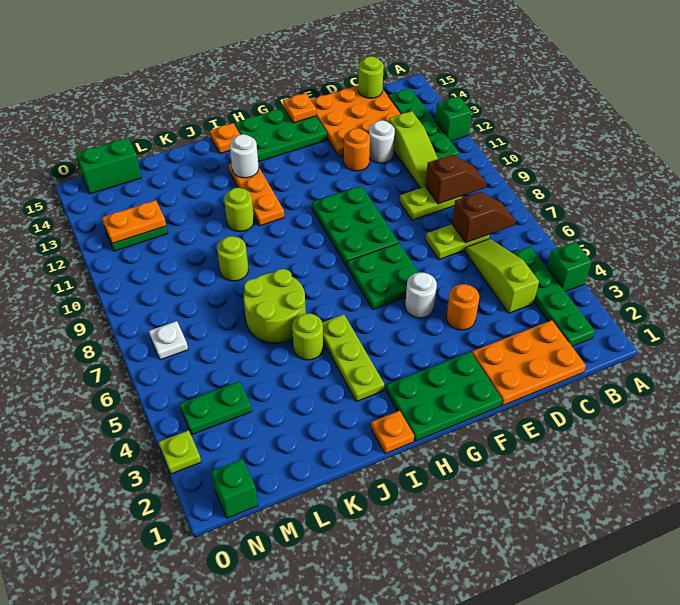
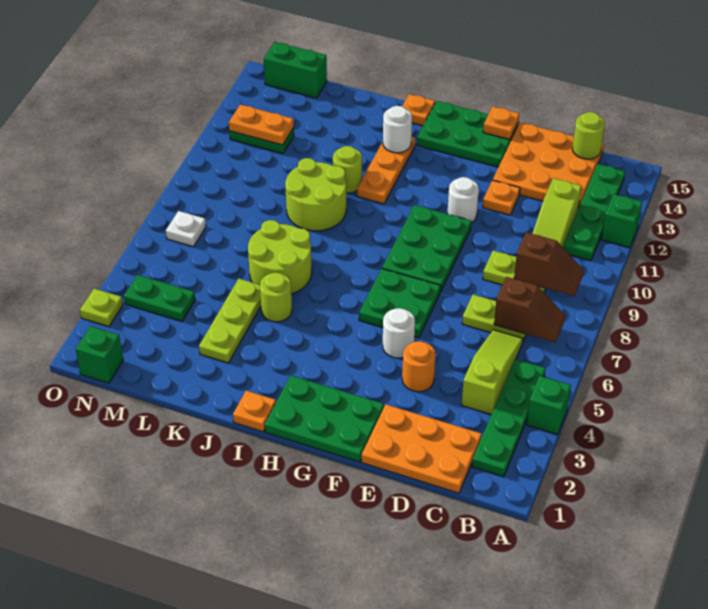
white round brick D12 level 1 -> white round brick F11 level 1
orange round brick E12 level 1 -> orange plate E12 level 1
lime plate I3:I5 level 1 -> lime plate K3:K5 level 1
lime round brick K9 level 1 -> lime round brick J9:K10 level 1

